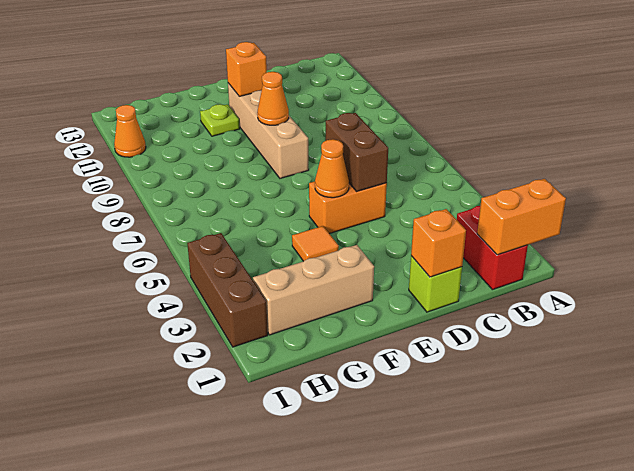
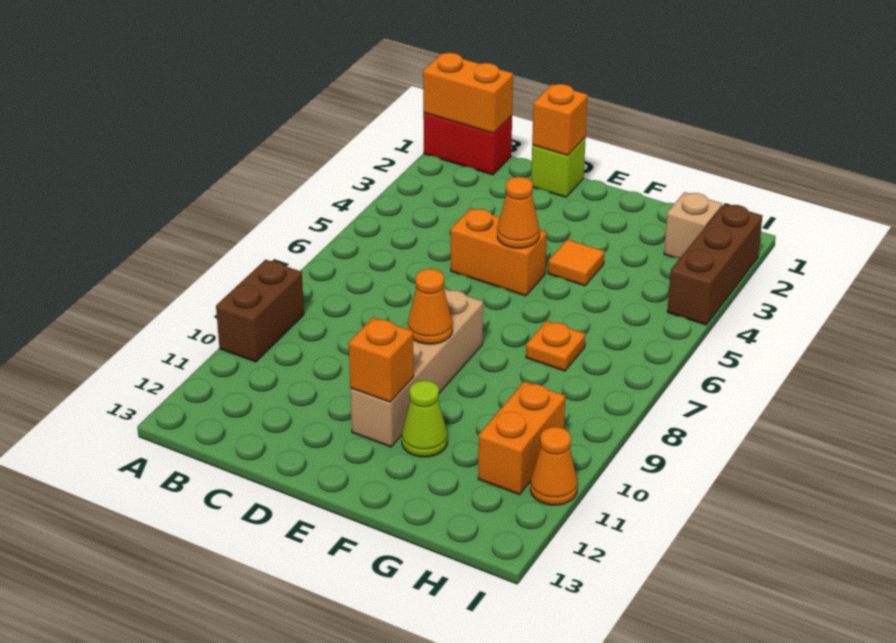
red brick B1:B2 level 1 -> red brick A1:B1 level 1
brown brick D5:D6 level 2 -> brown brick A9:A10 level 1
tan brick F2:H2 level 1 -> tan brick H2 level 1
lime plate F11 level 1 -> lime cone F11 level 1
none -> orange plate G7 level 1
none -> orange brick H10:H11 level 1

